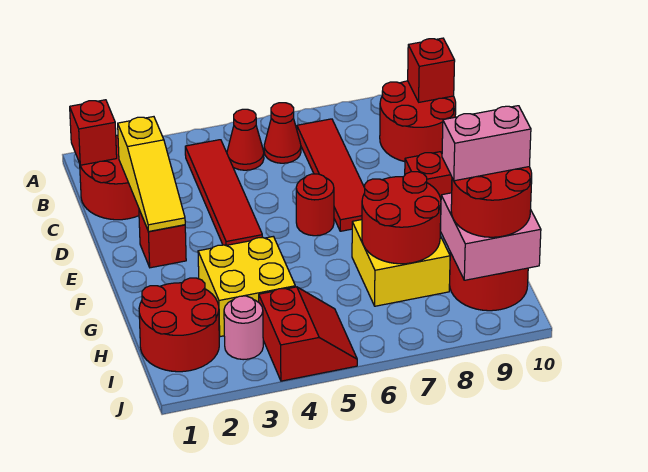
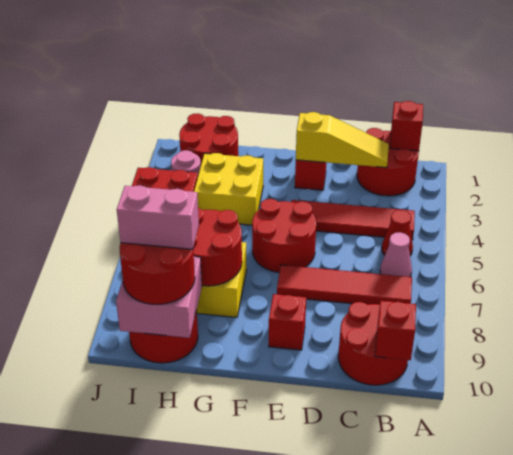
red cone B6 level 1 -> pink cone B6 level 1
yellow slope C2:E2 level 2 top C -> yellow slope C2:E2 level 2 top E
red round brick E6 level 1 -> red round brick E5:F6 level 1
pink brick H9:H10 level 4 -> pink brick H9:I9 level 4

